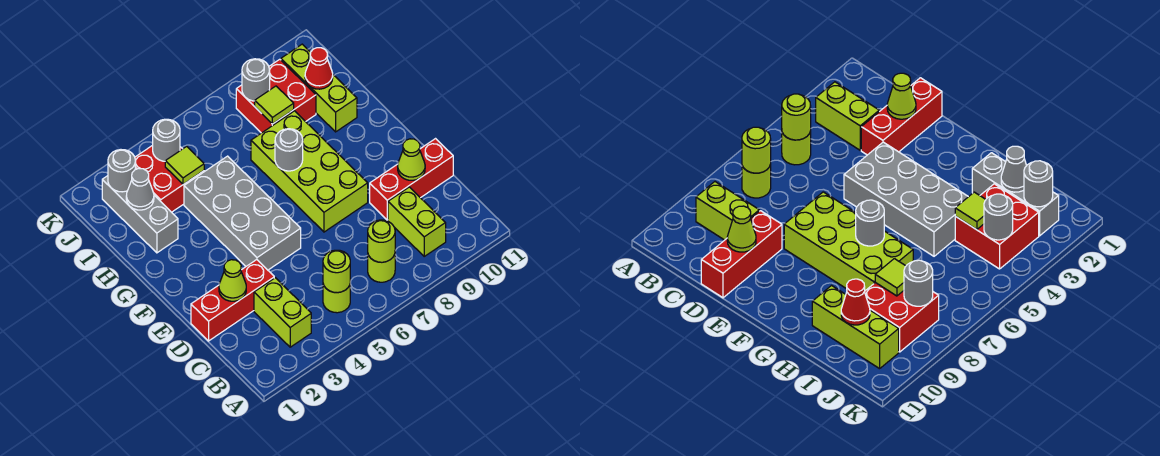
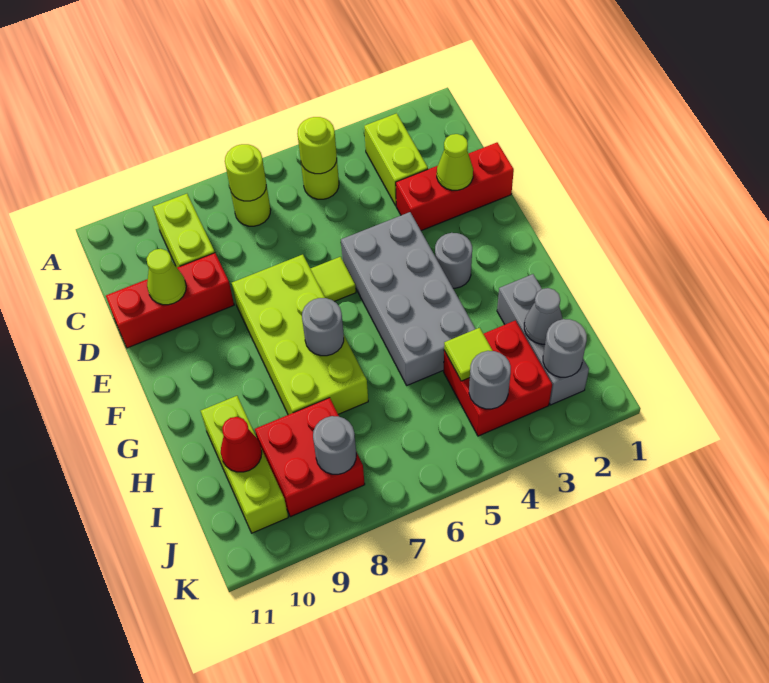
none -> grey round brick F3 level 1
lime tile I8 level 2 -> lime tile E6 level 1

